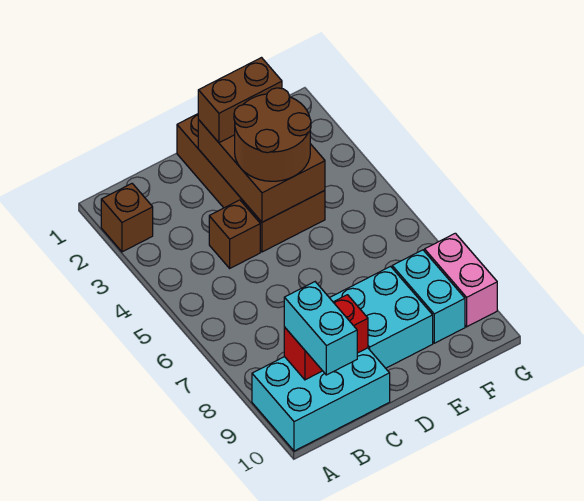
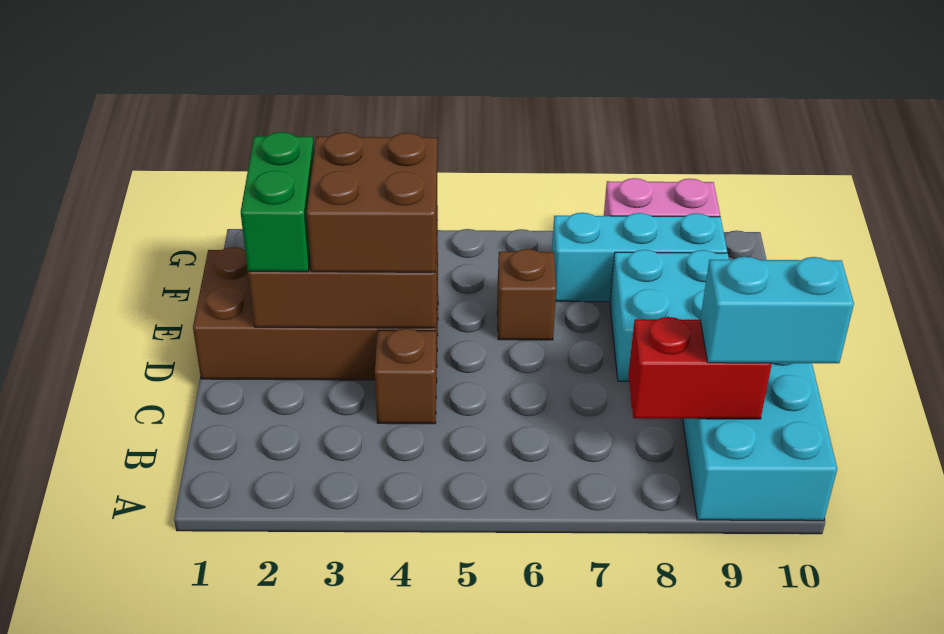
brown brick A2 level 1 -> brown brick E6 level 1
red brick B9:C9 level 2 -> red brick B8:B9 level 2
brown brick D2:E2 level 3 -> green brick D2:E2 level 3
brown round brick D3:E4 level 3 -> brown brick D3:E4 level 3
cyan brick F8:F9 level 1 -> cyan brick F7:F9 level 1

